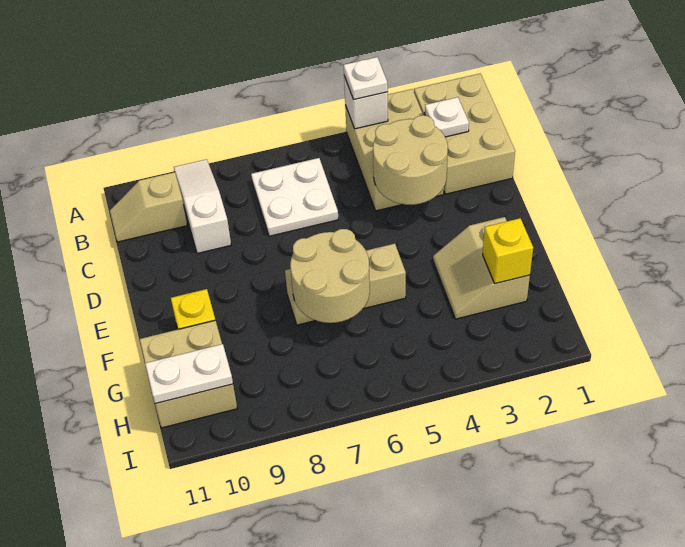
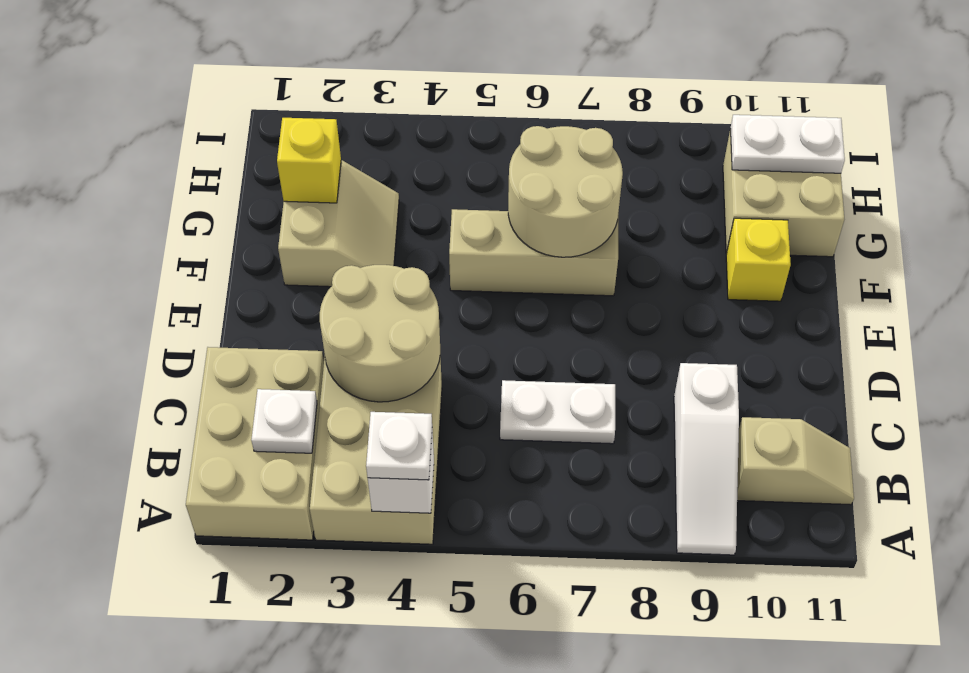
white plate B6:C7 level 1 -> white plate C6:C7 level 1

